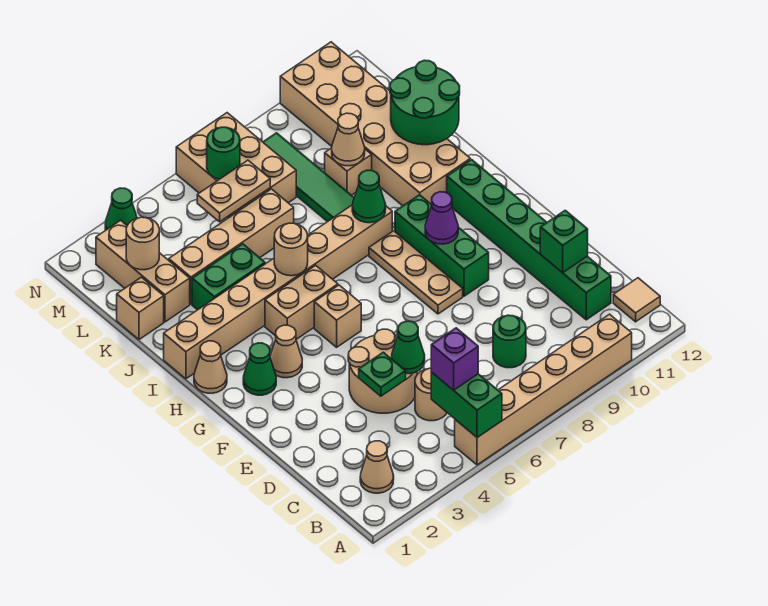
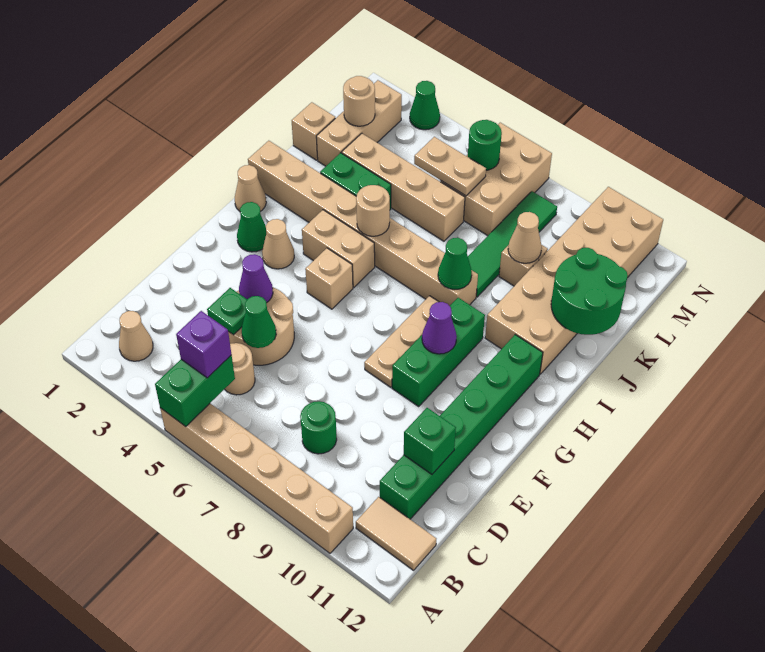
tan tile B12 level 1 -> tan tile B11:B12 level 1
none -> purple cone E4 level 2

